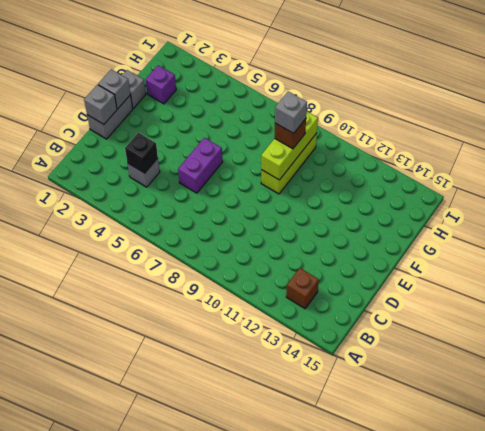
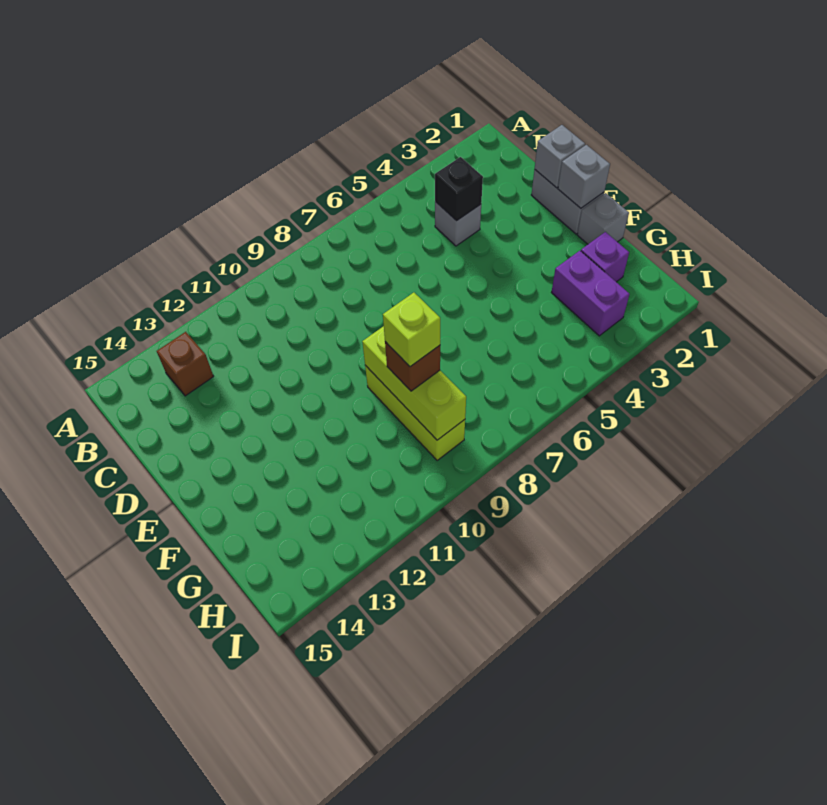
purple brick D6:E6 level 1 -> purple brick G3:H3 level 1
grey brick G9 level 4 -> lime brick G9 level 4

